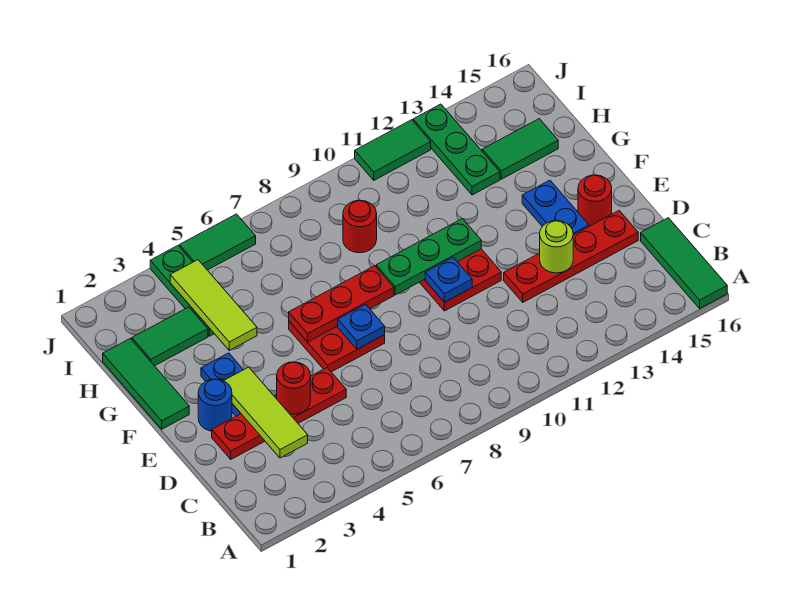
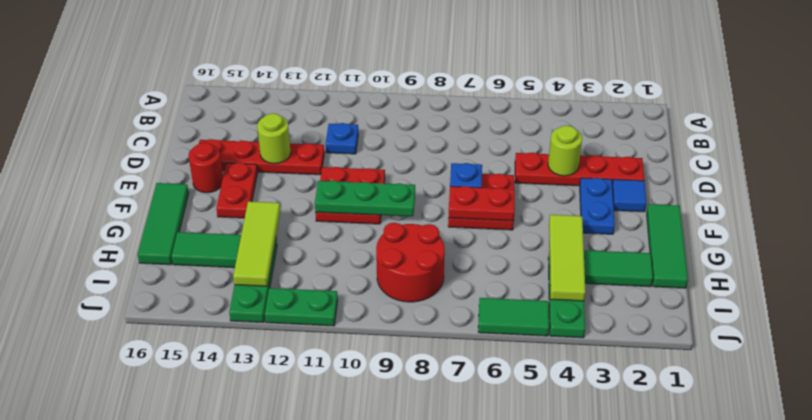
green tile A16:C16 level 1 -> green tile F16:H16 level 1
lime tile C3:E3 level 2 -> lime tile G13:I13 level 2
red round brick D4 level 2 -> lime round brick D4 level 2
blue round brick E2 level 1 -> blue tile E2 level 1
blue plate E10 level 2 -> blue plate C11 level 1
blue plate E14:F14 level 1 -> red plate E14:F14 level 1
red plate F6:F8 level 2 -> red plate F6:F7 level 2
red round brick H9 level 1 -> red round brick H8:I9 level 1
green tile J11:J12 level 1 -> green plate J11:J12 level 1

